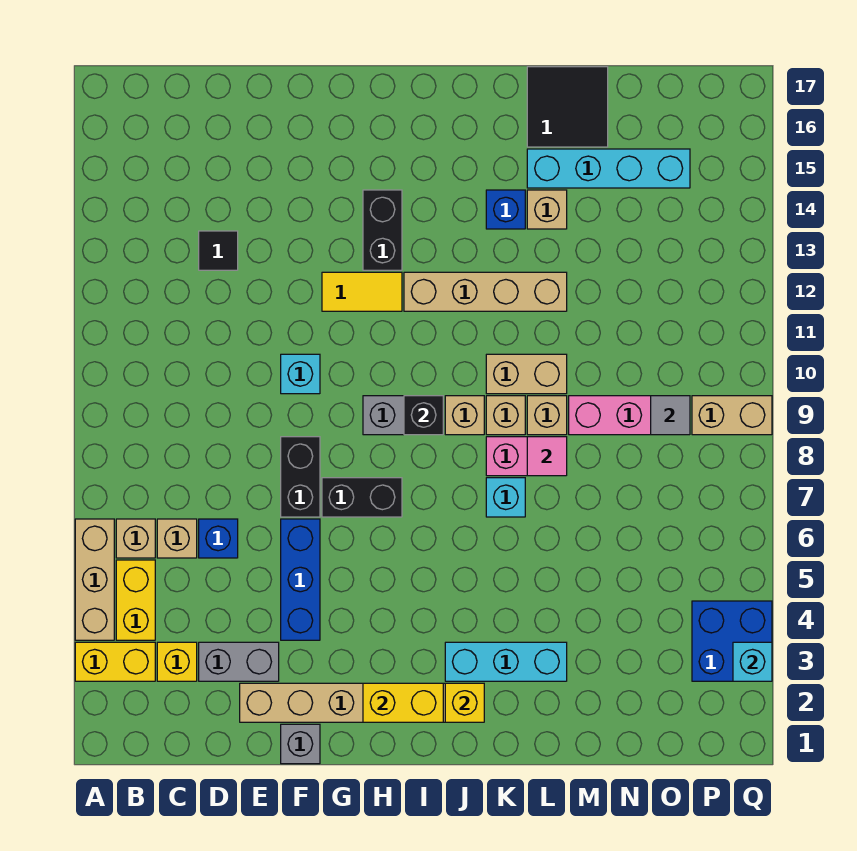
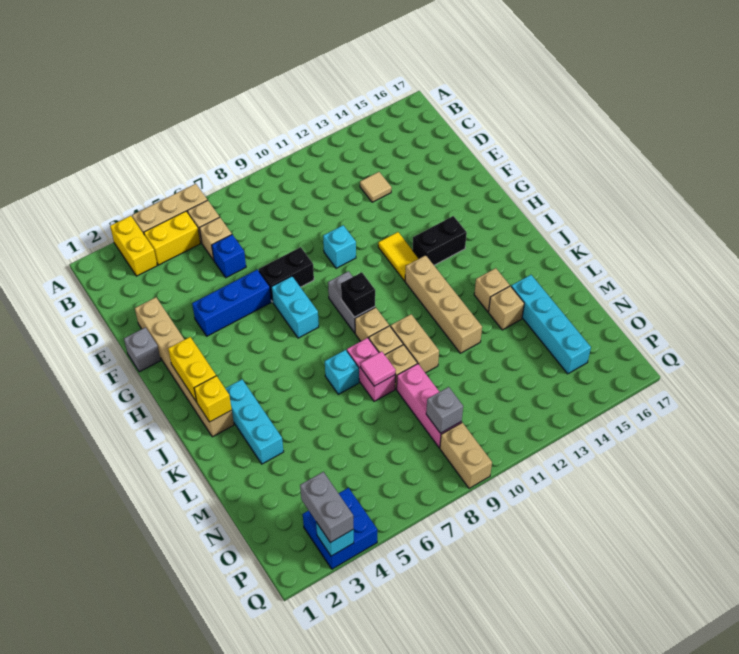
yellow brick C3 level 1 -> none
grey brick D3:E3 level 1 -> grey brick P3:Q3 level 3
black tile D13 level 1 -> tan tile D13 level 1
black brick G7:H7 level 1 -> cyan brick G7:H7 level 1
blue brick K14 level 1 -> tan brick K14 level 1
black tile L16:M17 level 1 -> none
grey tile O9 level 2 -> grey brick O9 level 2

